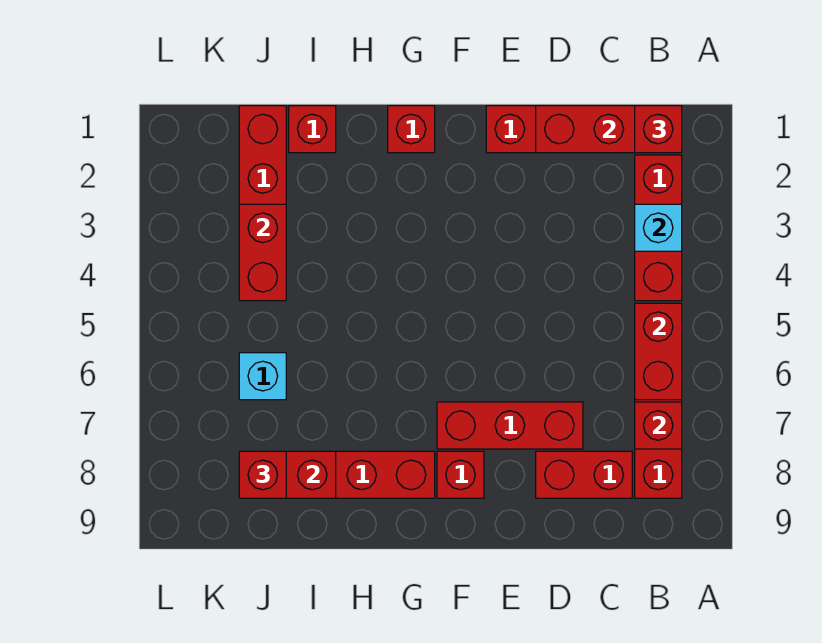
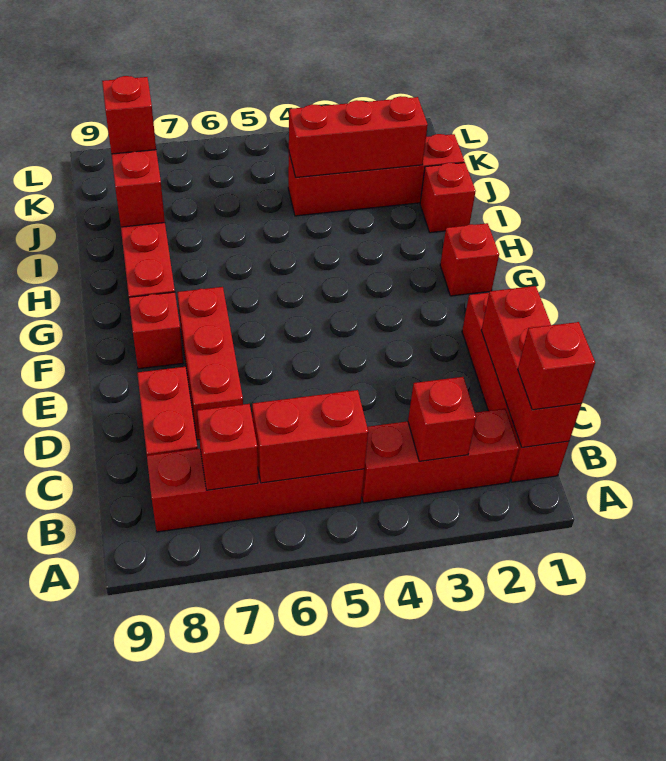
cyan brick B3 level 2 -> red brick B3 level 2
red brick J3:J4 level 2 -> red brick J2:J4 level 2
cyan brick J6 level 1 -> none

